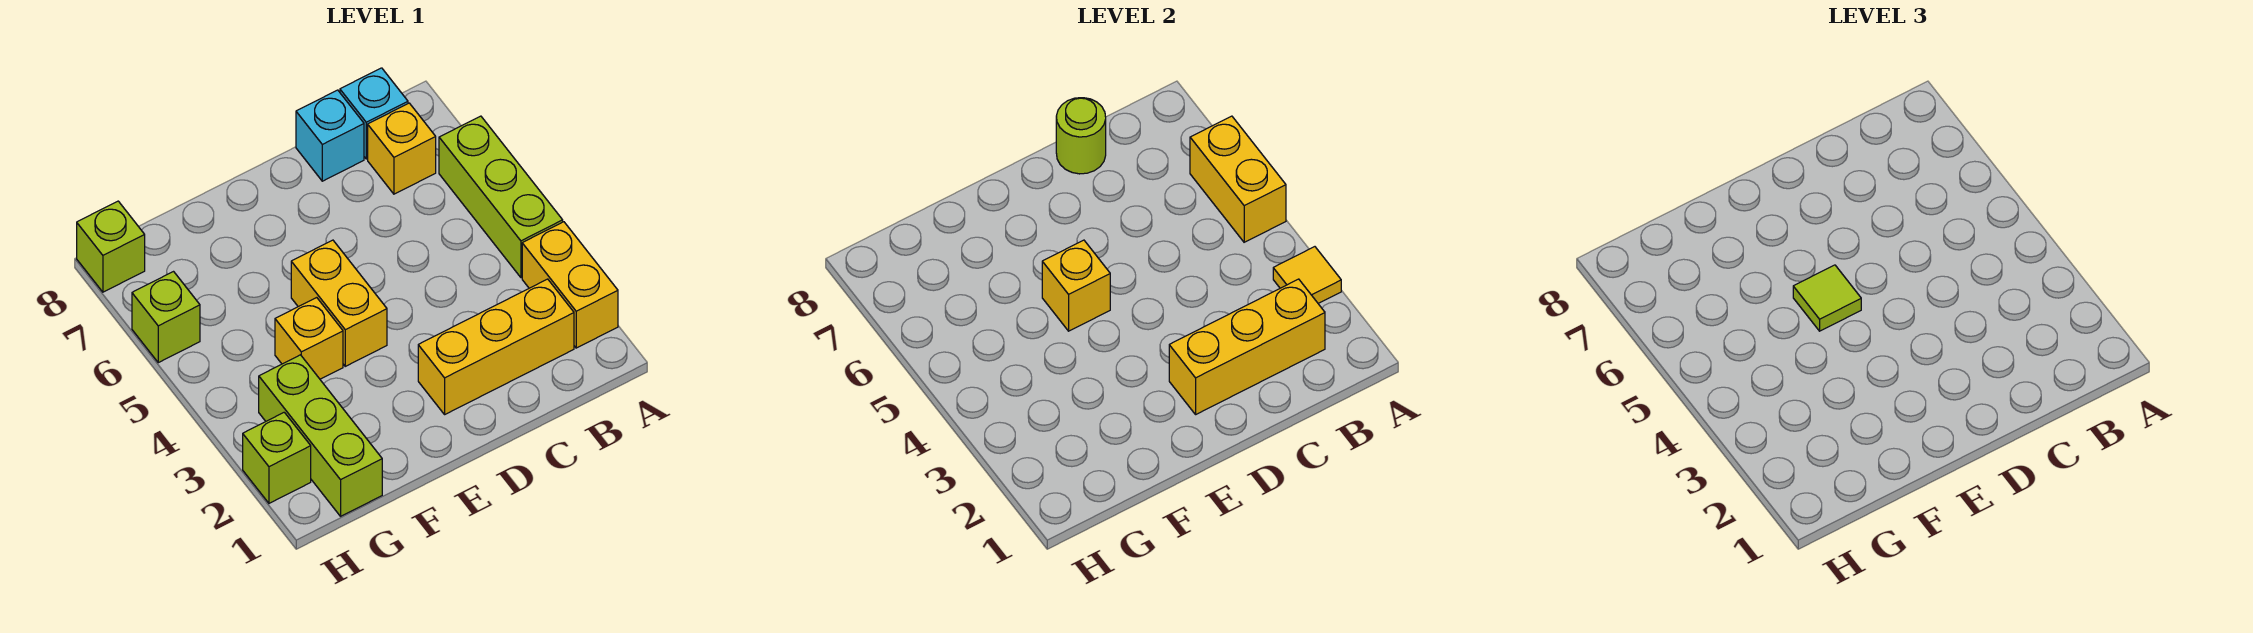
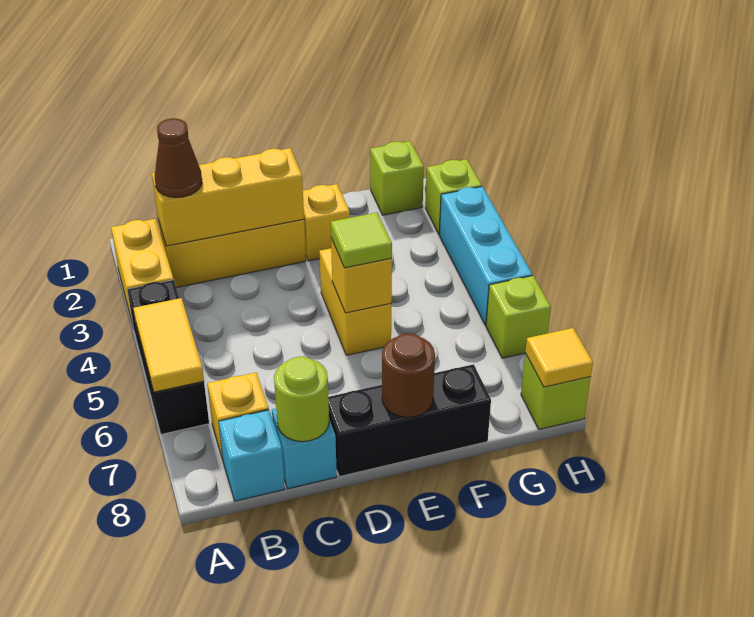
yellow tile A3 level 2 -> yellow tile H8 level 2
lime brick A4:A6 level 1 -> black brick A4:A6 level 1
yellow brick A5:A6 level 2 -> yellow tile A5:A6 level 2
none -> brown cone B2 level 3
none -> black brick D8:F8 level 1
none -> brown round brick E8 level 2
yellow brick F4 level 1 -> yellow brick E2 level 1
lime brick G1:G3 level 1 -> lime brick G1 level 1
none -> cyan brick H3:H5 level 1

